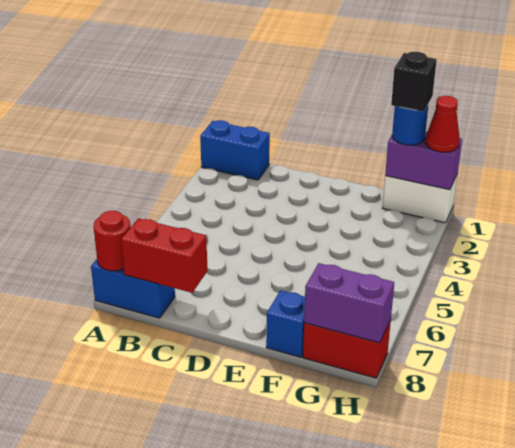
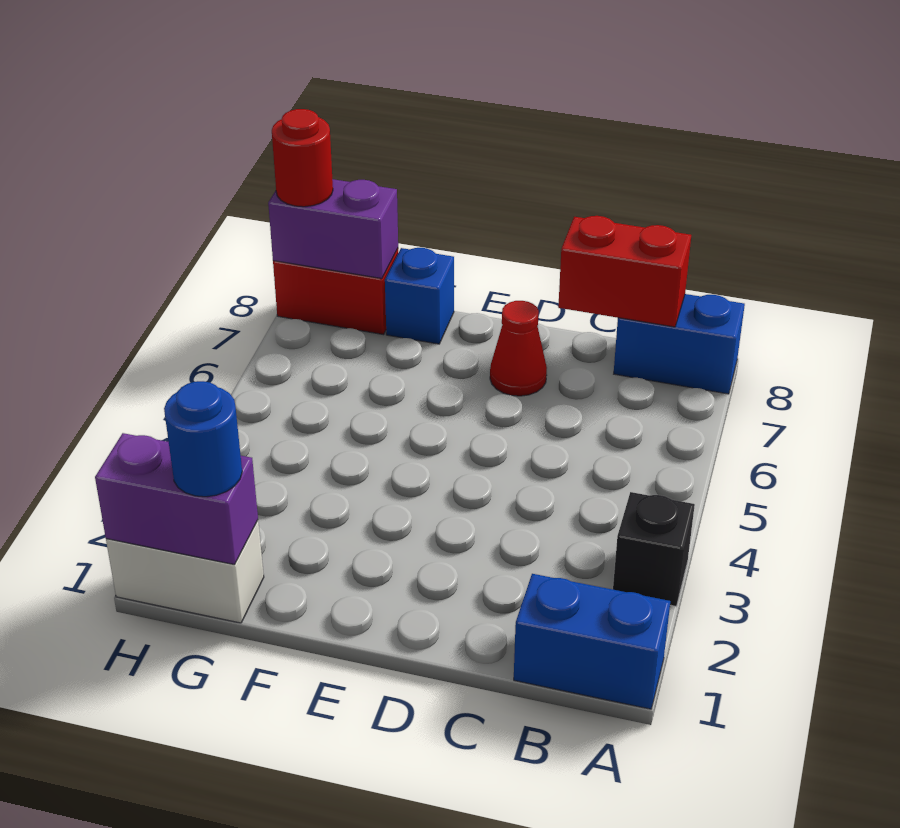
red round brick A8 level 2 -> red round brick H8 level 3
black brick G1 level 4 -> black brick A3 level 1
red cone H1 level 3 -> red cone D7 level 1

